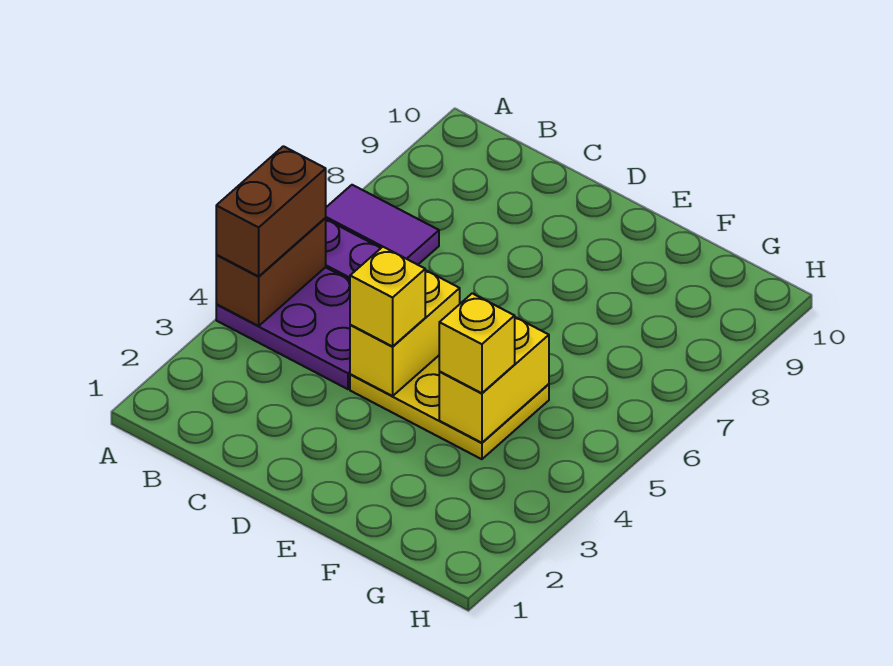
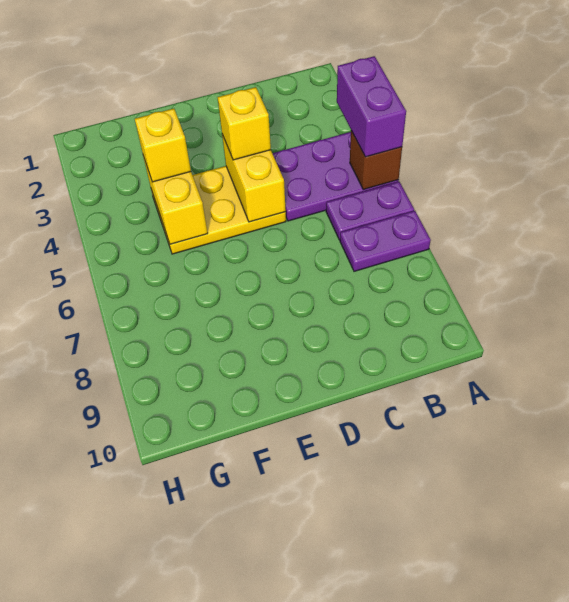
brown brick A4:A5 level 2 -> brown brick A5 level 2
brown brick A4:A5 level 3 -> purple brick A4:A5 level 3
purple tile A7:B7 level 1 -> purple plate A7:B7 level 1

